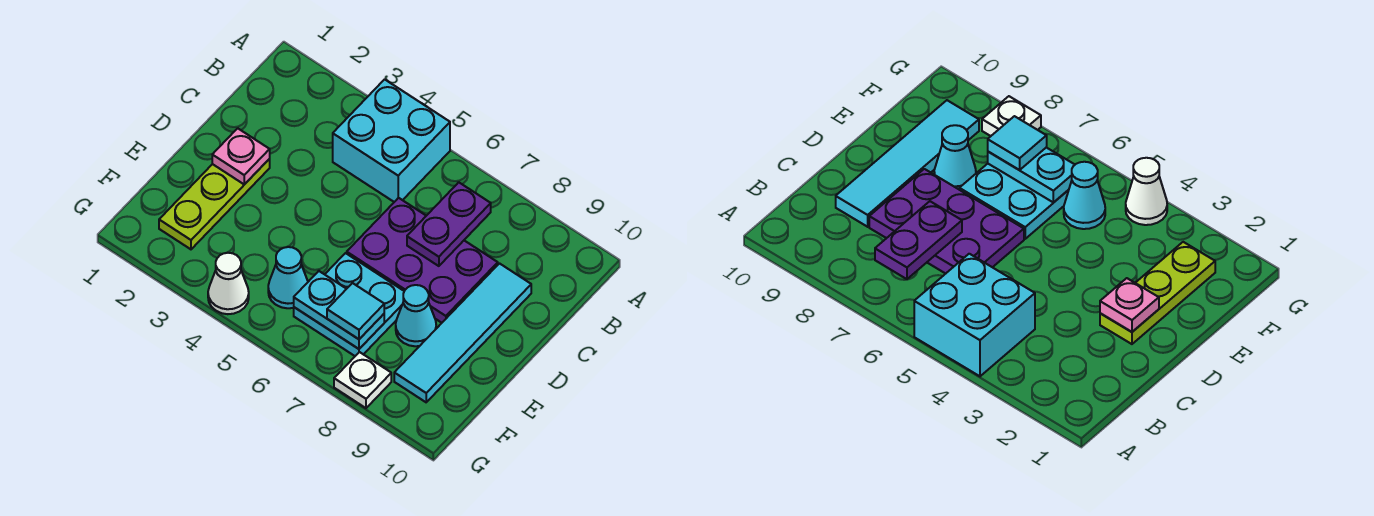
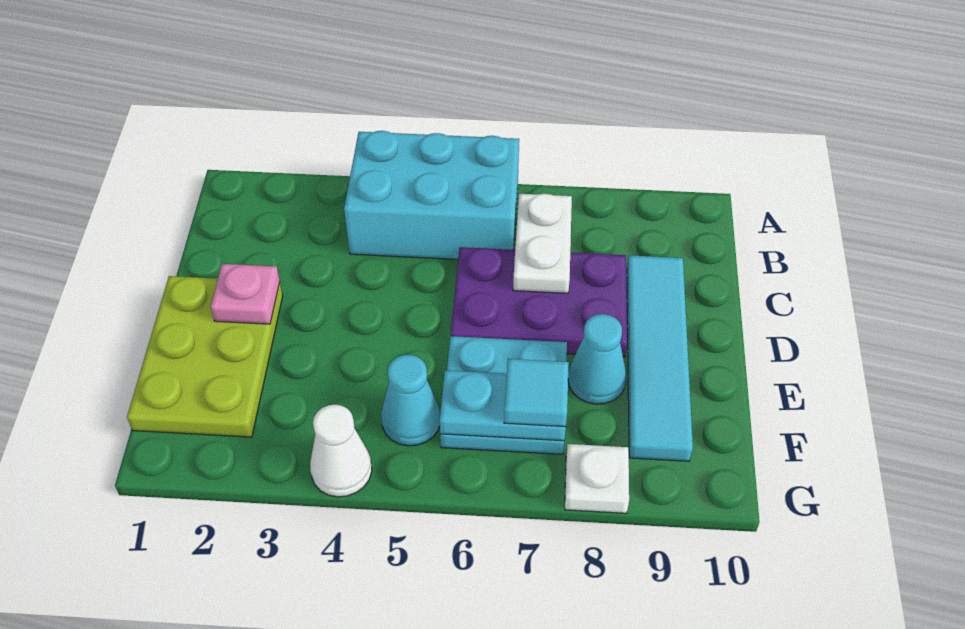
cyan brick A4:B5 level 1 -> cyan brick A4:B6 level 1
purple plate B7:C7 level 2 -> white plate B7:C7 level 2
lime plate D2:F2 level 1 -> lime plate D1:F2 level 1

